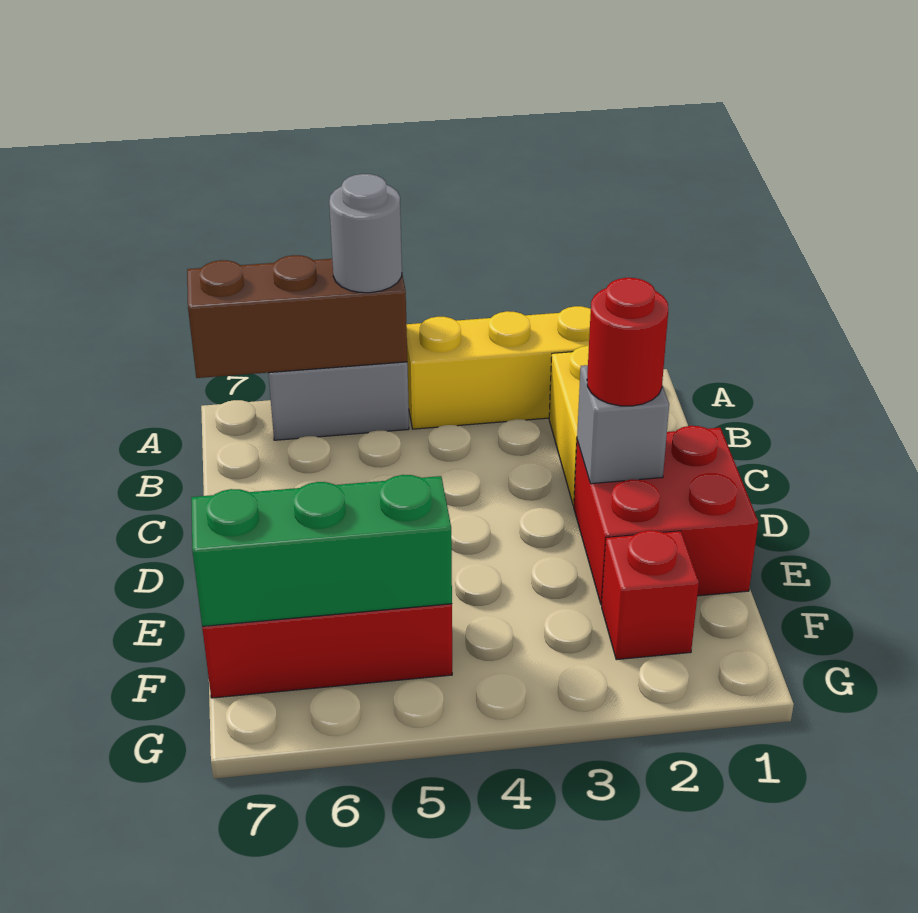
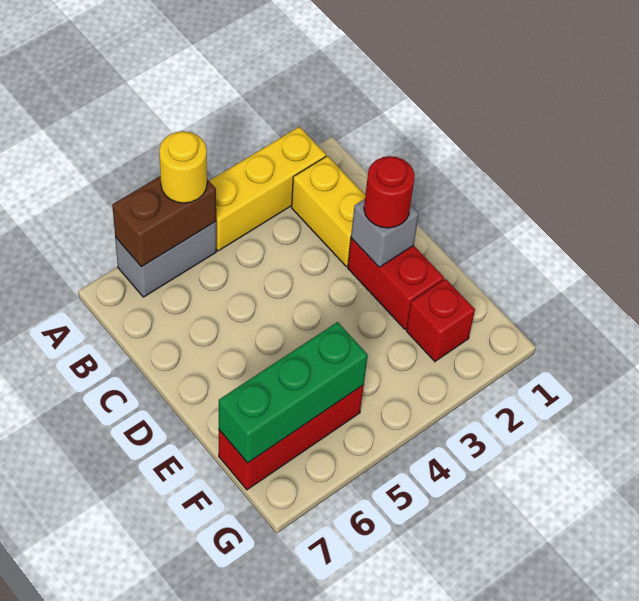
brown brick A5:A7 level 2 -> brown brick A5:A6 level 2
grey round brick A5 level 3 -> yellow round brick A5 level 3
red brick D1:E2 level 1 -> red brick D2:E2 level 1

